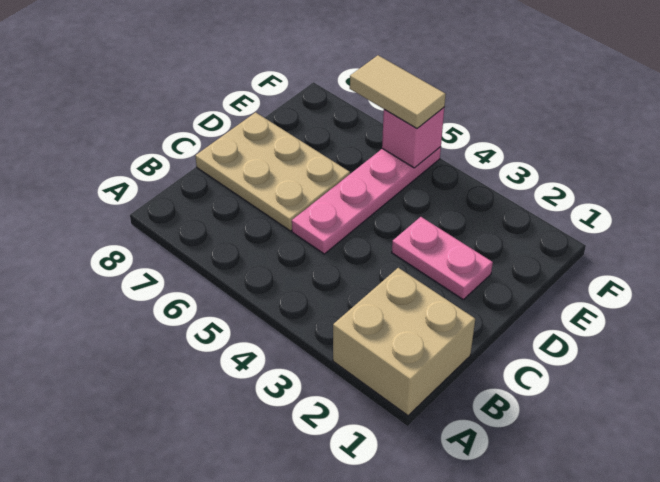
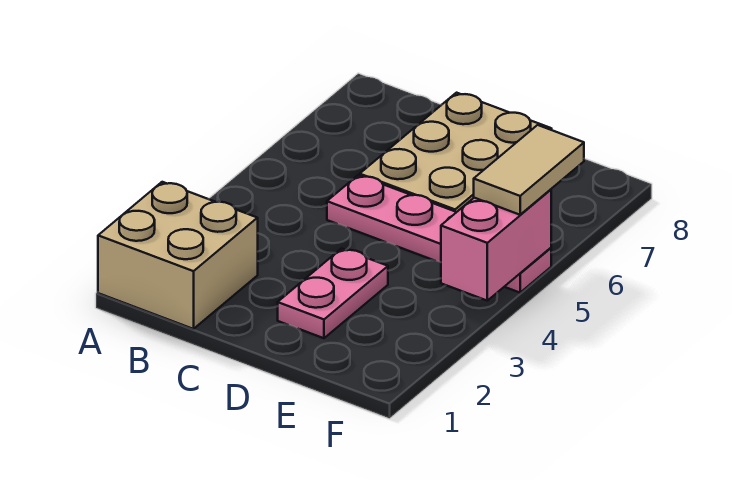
pink brick F5 level 2 -> pink brick F4:F5 level 2

